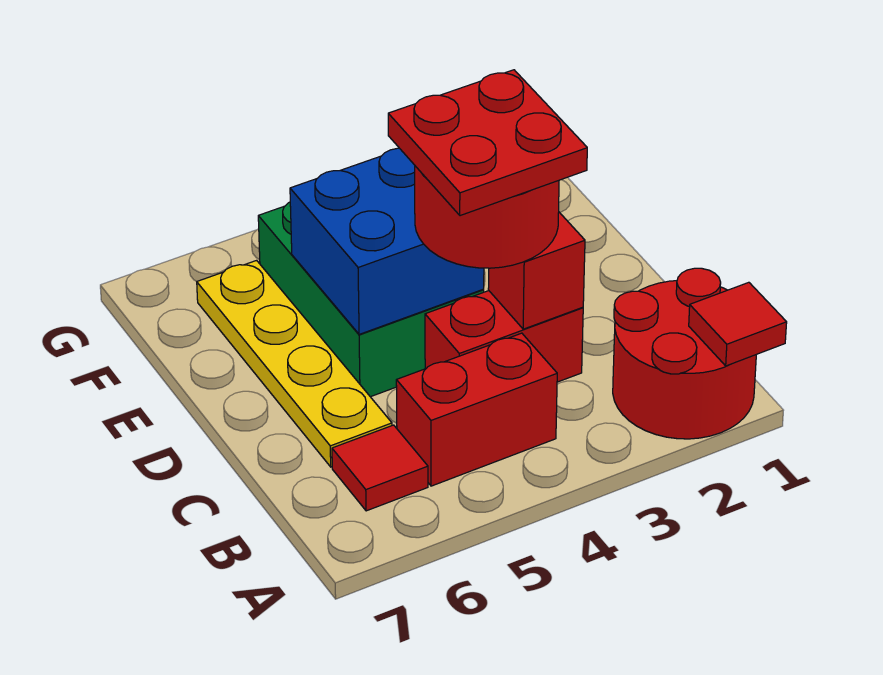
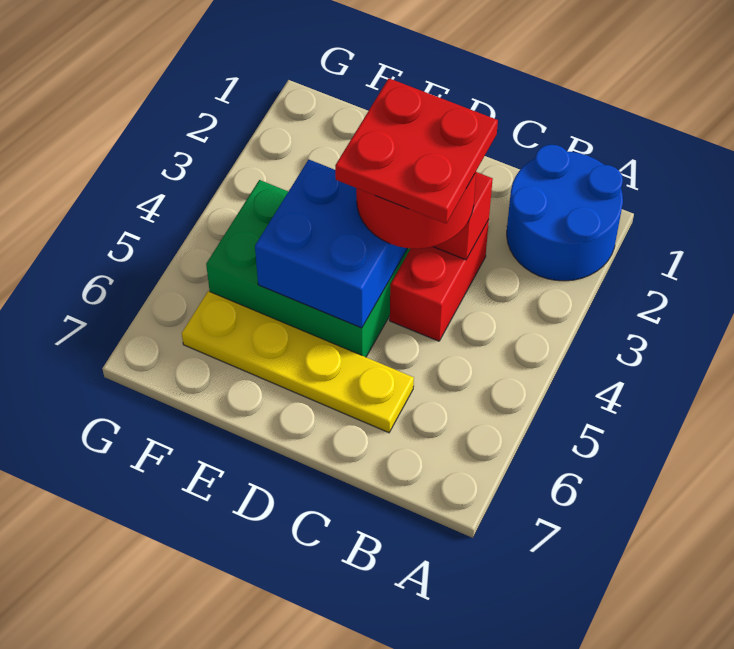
red round brick A1:B2 level 1 -> blue round brick A1:B2 level 1
red tile A1 level 2 -> none
red brick B4:B5 level 1 -> none
red tile B6 level 1 -> none

